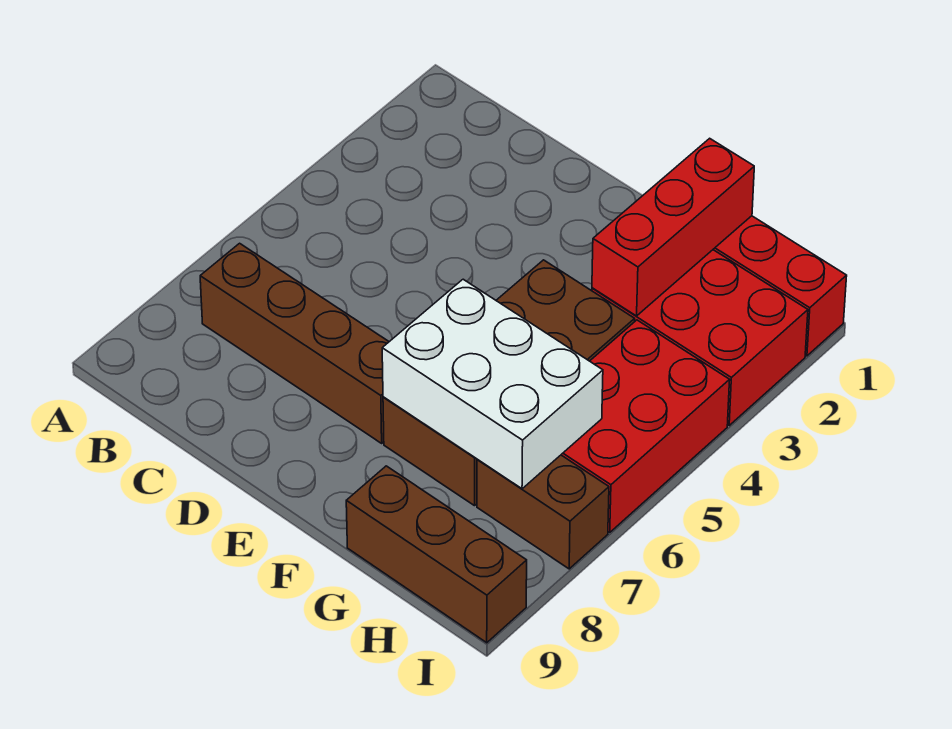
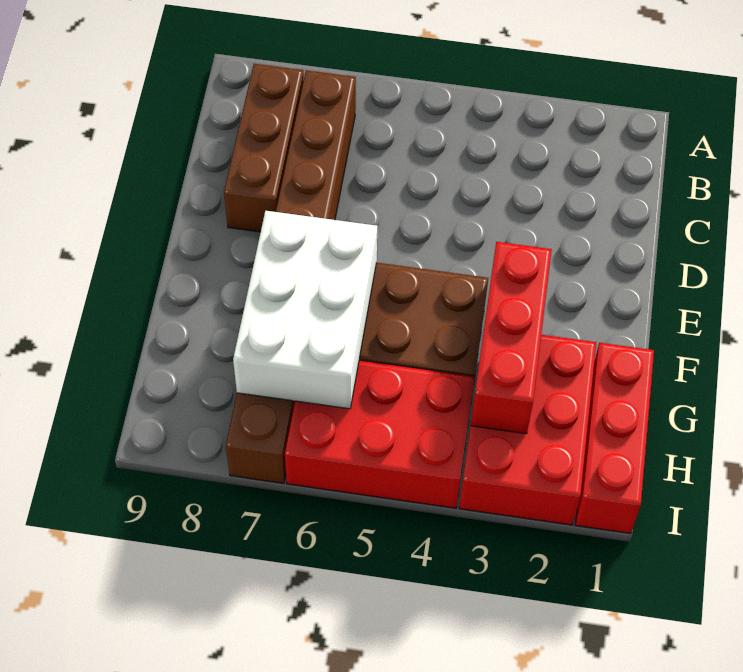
red brick G1:G3 level 2 -> red brick F3:H3 level 2
brown brick G9:I9 level 1 -> brown brick B8:D8 level 1

